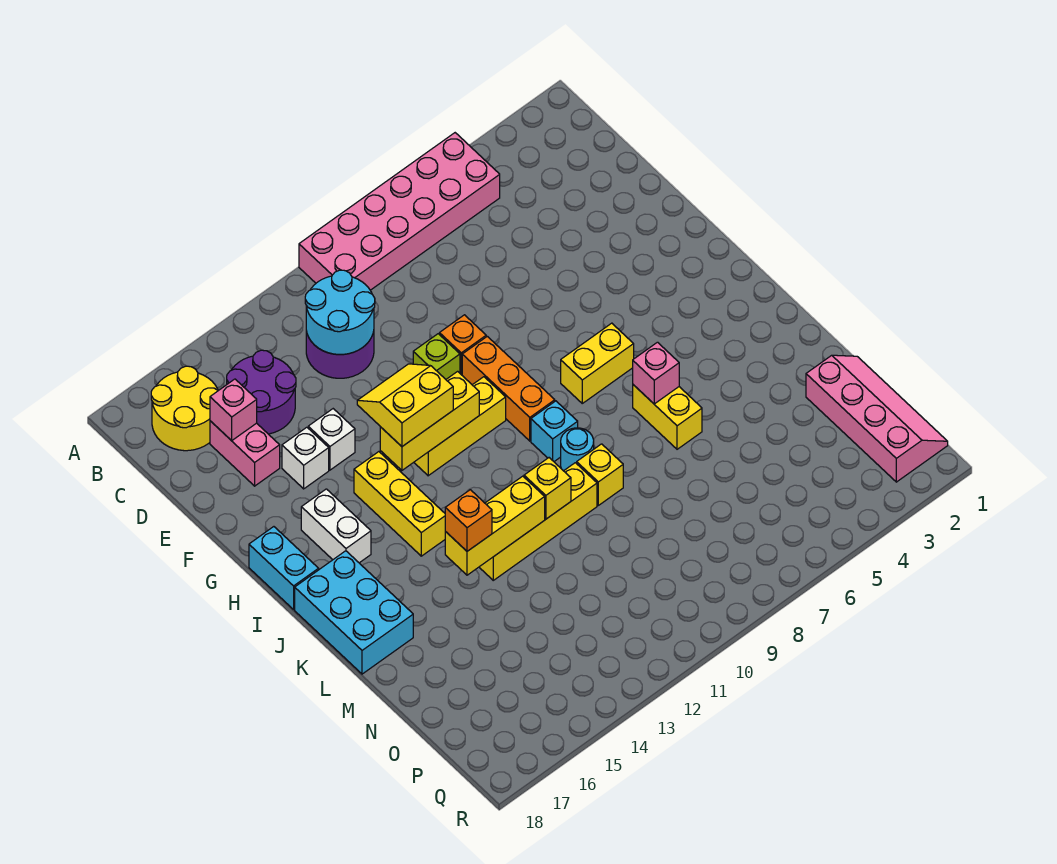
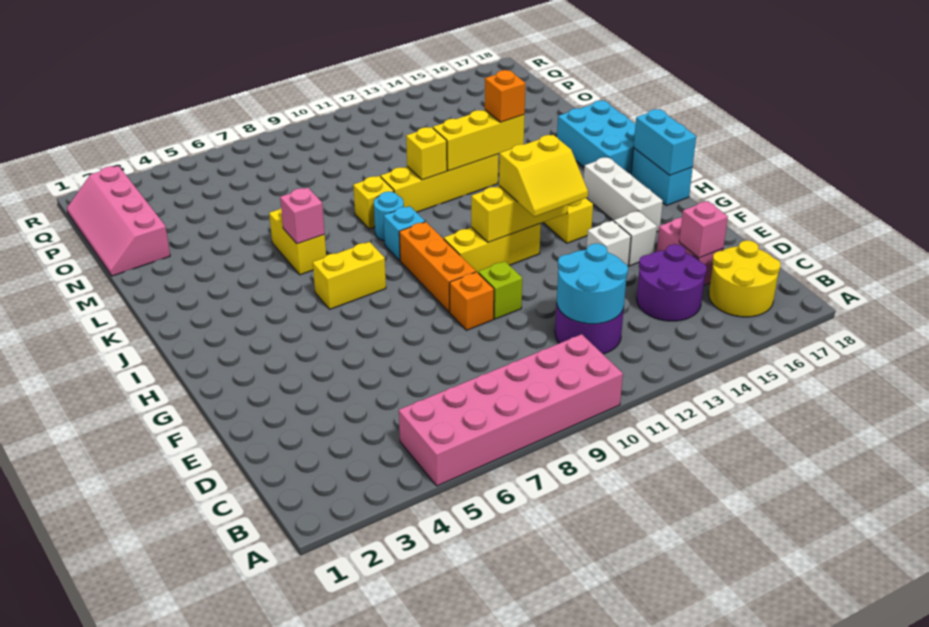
white brick H16:I16 level 1 -> white brick G16:I16 level 1
none -> cyan brick H18:I18 level 2

